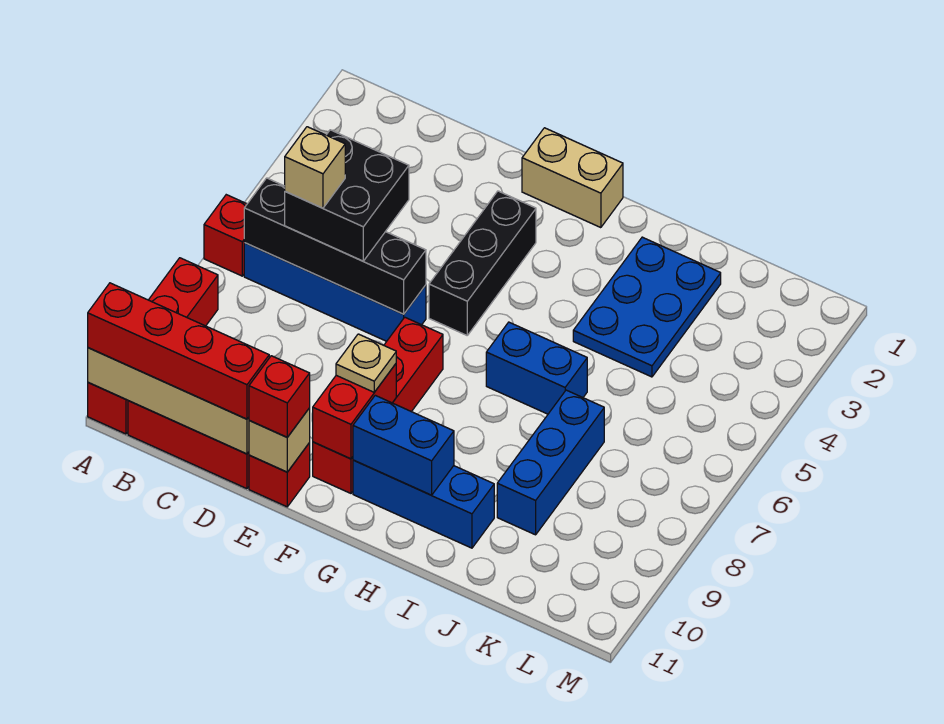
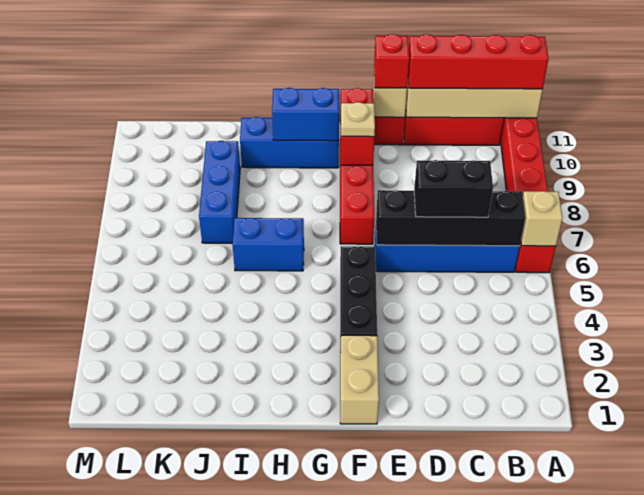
black brick C5:D6 level 3 -> black brick C6:D6 level 3
tan brick C6 level 4 -> tan brick A6 level 2
tan brick F1:G1 level 1 -> tan brick F1:F2 level 1
blue plate I2:J4 level 1 -> none

